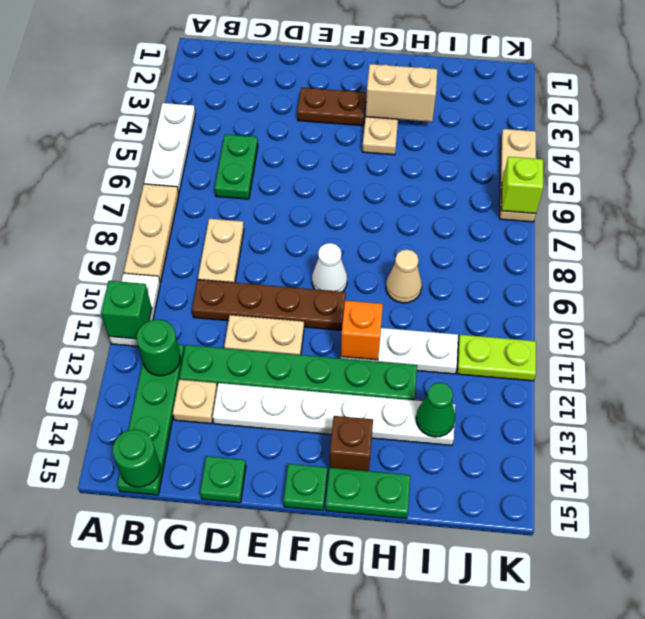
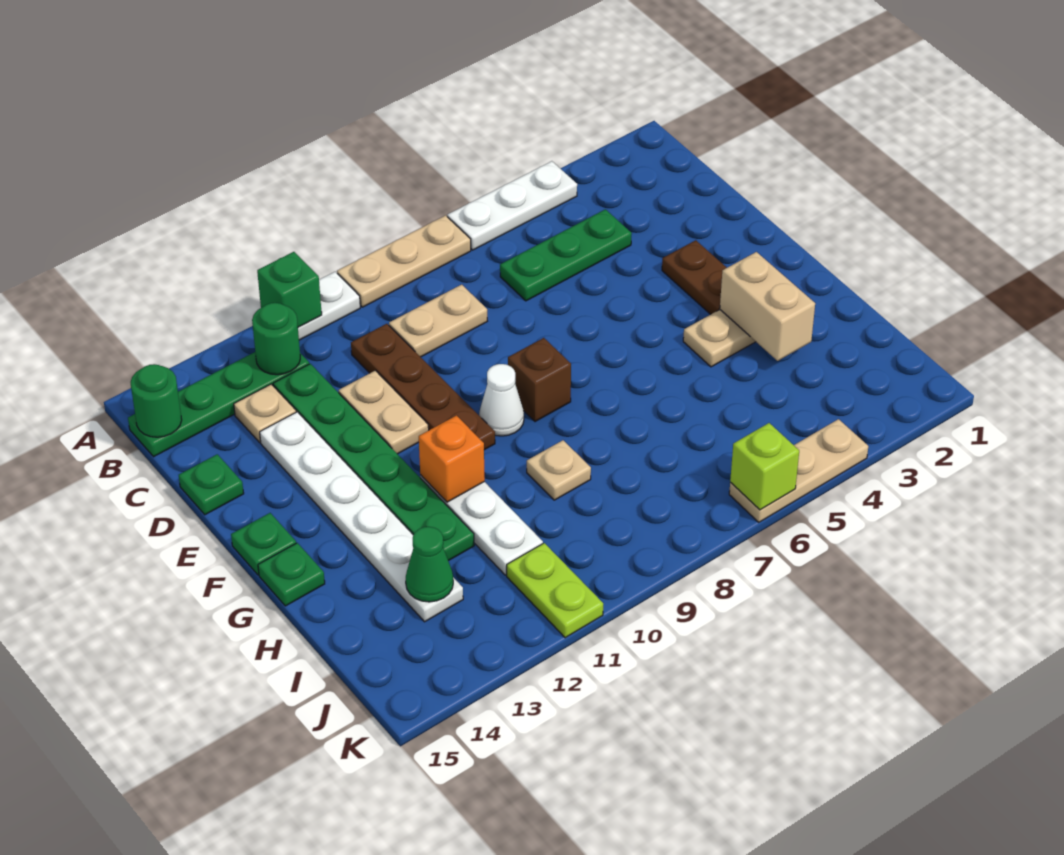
green plate C5:C6 level 1 -> green plate C4:C6 level 1
brown brick G14 level 1 -> brown brick F8 level 1
green plate G15:H15 level 1 -> green plate G15 level 1
tan cone H9 level 1 -> tan plate H9 level 1

